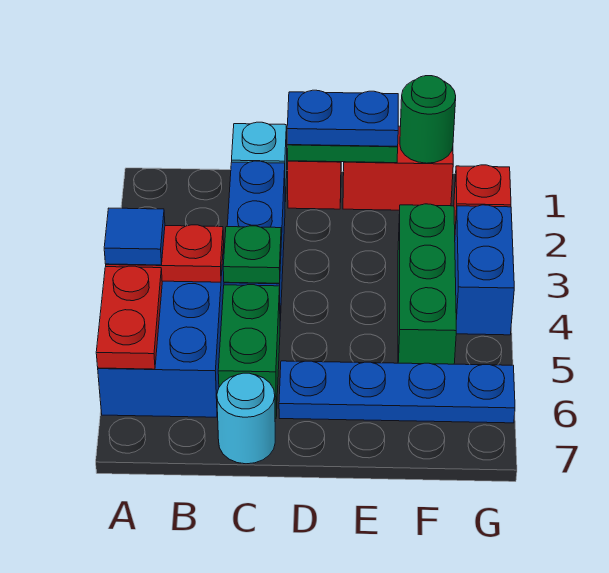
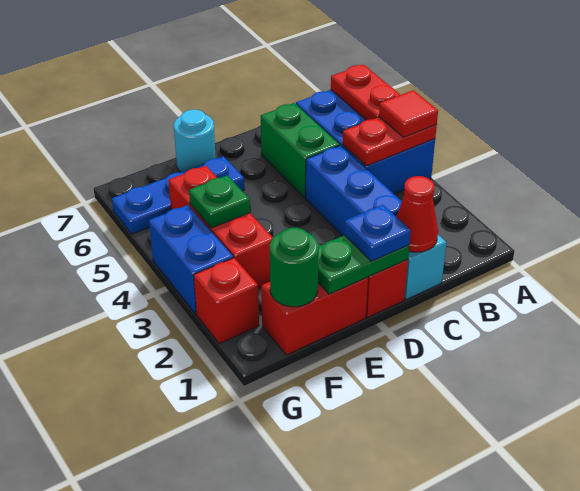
blue tile A4 level 3 -> red tile A4 level 3
none -> red cone C1 level 2
green plate C4 level 2 -> green plate F4 level 2
cyan round brick C7 level 1 -> cyan round brick E7 level 1
blue plate D1:E1 level 3 -> blue plate D1 level 3
blue plate D6:G6 level 1 -> blue plate E6:G6 level 1
green brick F3:F5 level 1 -> red brick F3:F5 level 1

